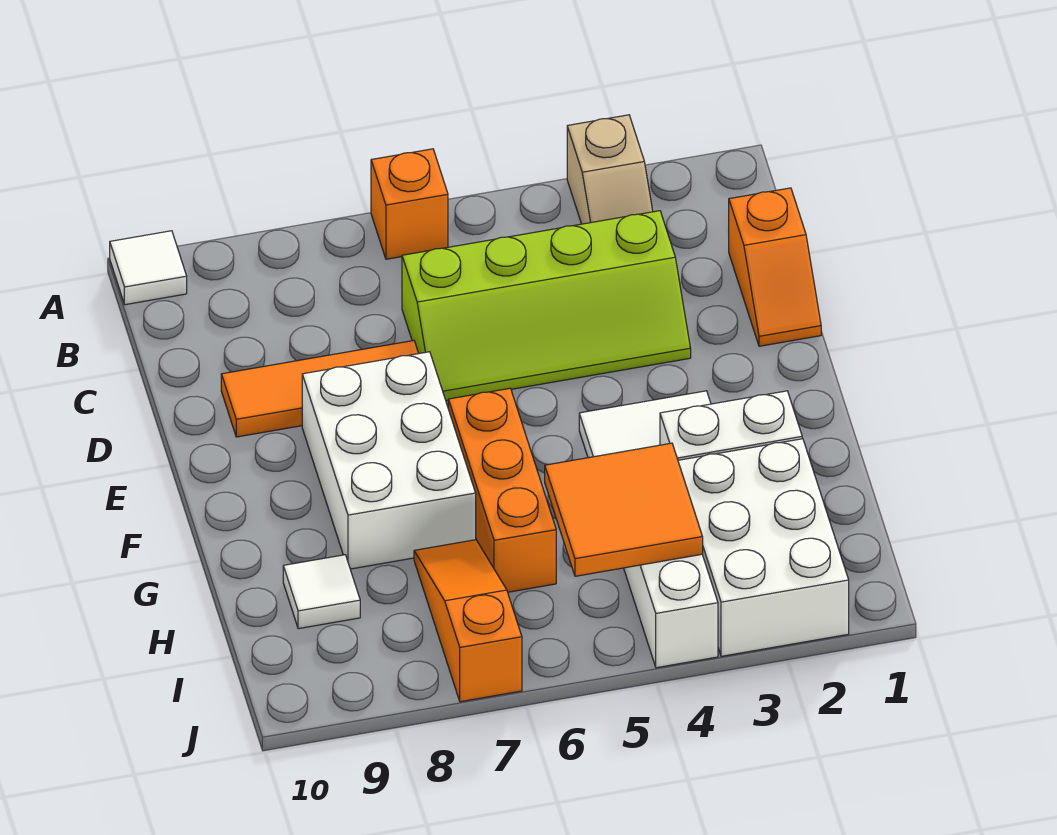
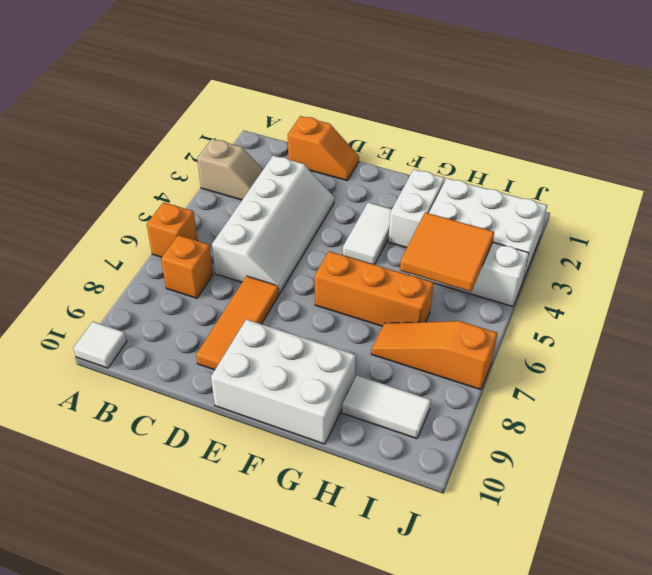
none -> orange brick B7 level 1
lime slope C3:D6 level 1 top C -> white slope C3:D6 level 1 top C
white brick E7:G8 level 1 -> white brick E9:G10 level 1
white tile H9 level 1 -> white tile H9:I9 level 1

